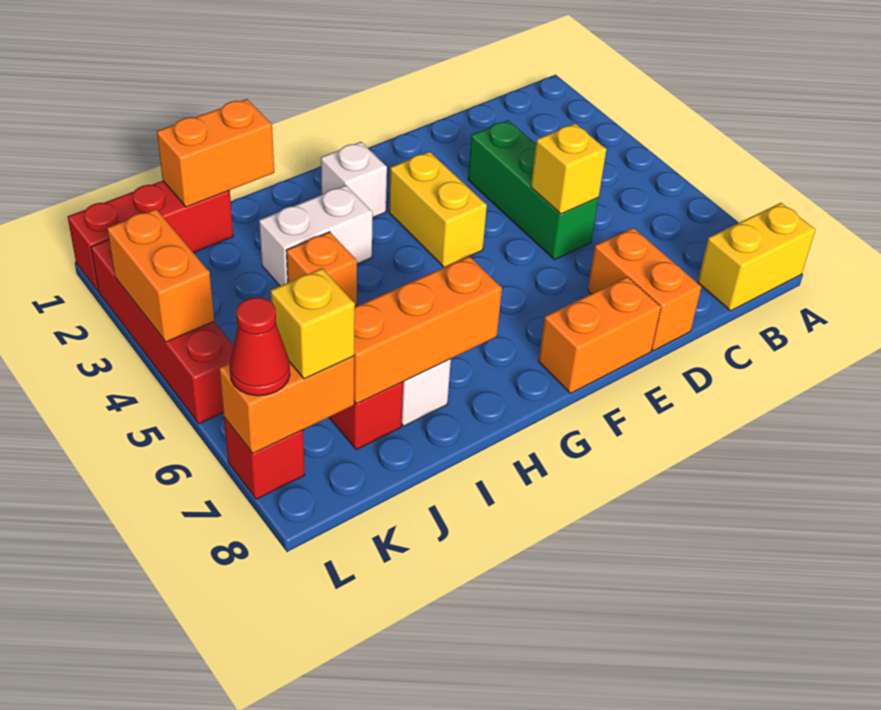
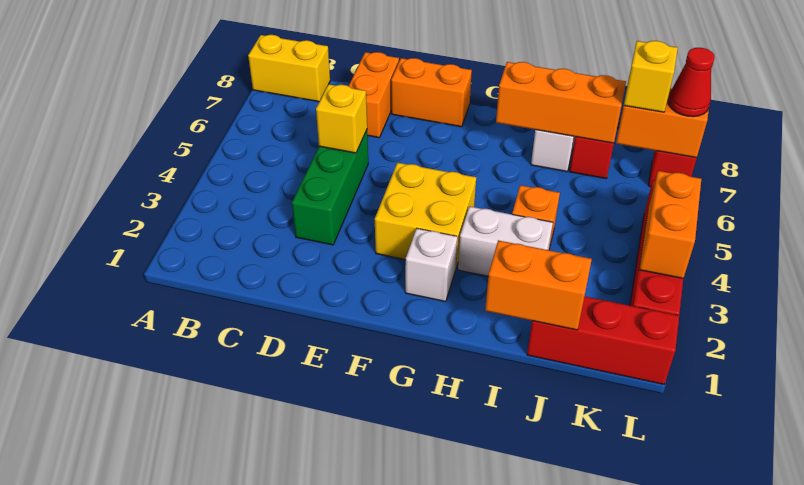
yellow brick F3:F4 level 1 -> yellow brick F3:G4 level 1

